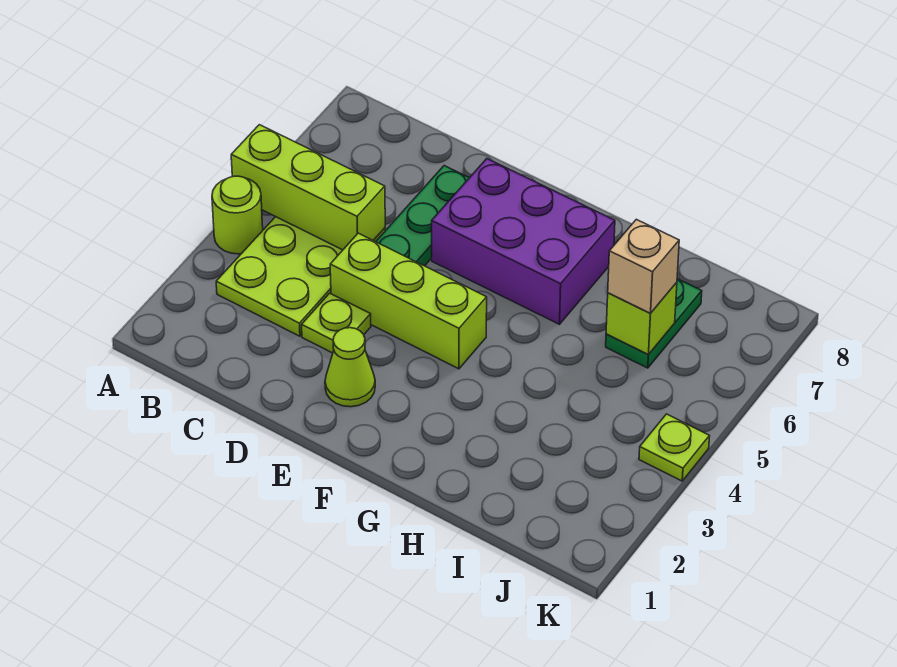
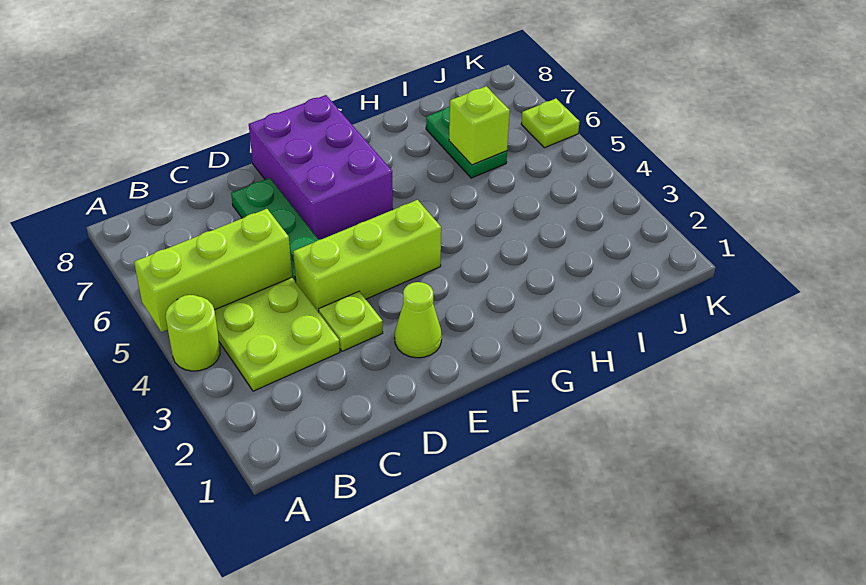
purple brick E6:G7 level 1 -> purple brick E6:F8 level 1
tan brick I6 level 3 -> none
lime plate K4 level 1 -> lime plate K6 level 1

